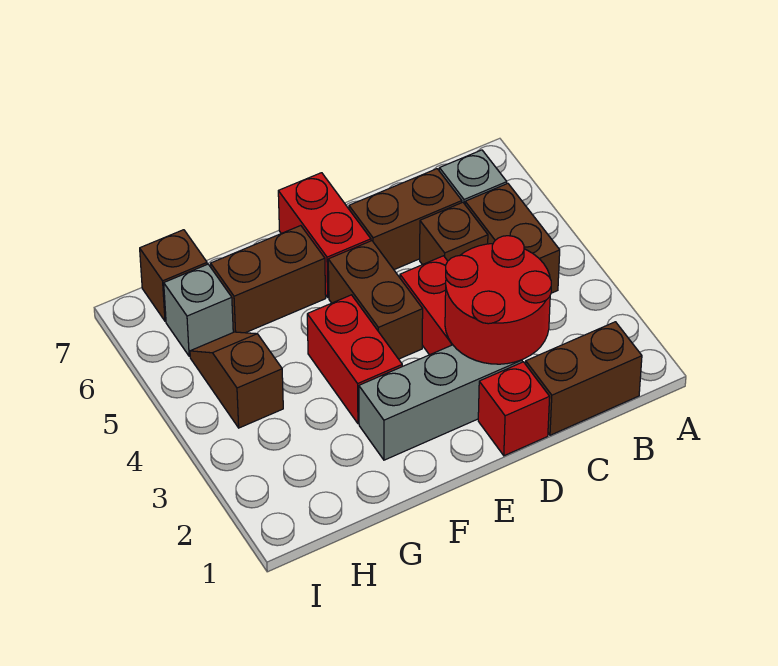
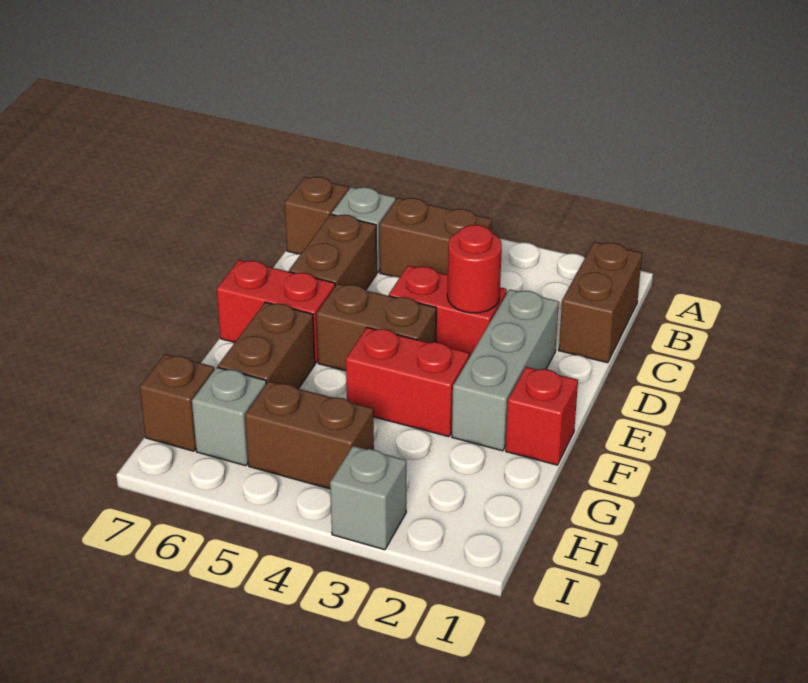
red round brick C2:D3 level 2 -> red round brick D3 level 2
brown brick C5 level 1 -> brown brick B7 level 1
red brick D1 level 1 -> red brick F1 level 1
brown slope H4:H5 level 1 top 4 -> brown brick H4:H5 level 1
none -> grey brick I3 level 1

